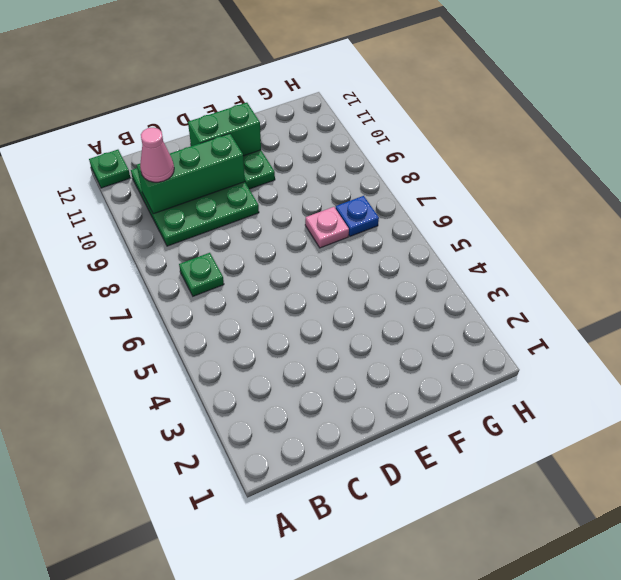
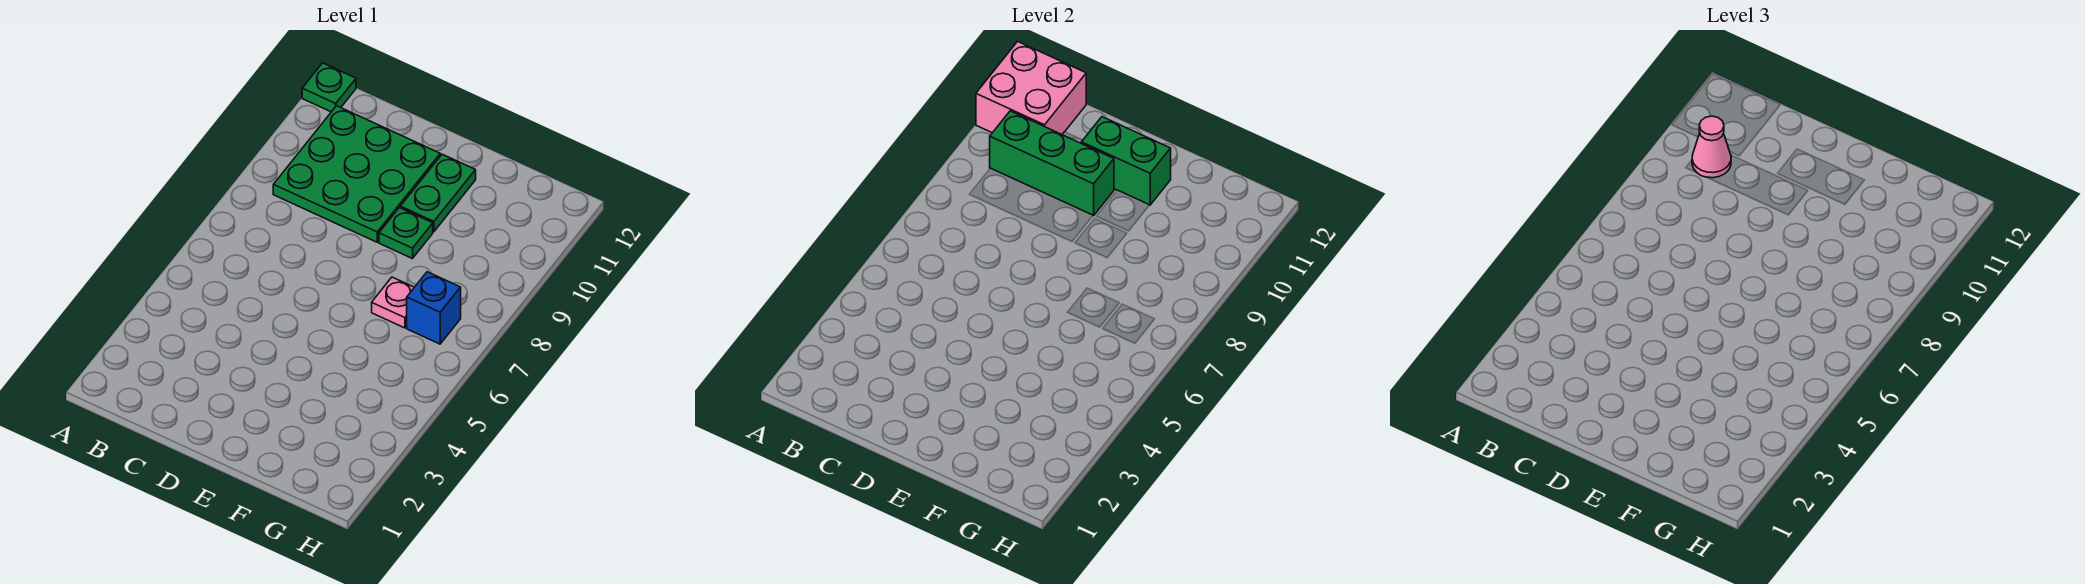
none -> pink brick A11:B12 level 2
green plate B7 level 1 -> green plate E9 level 1
blue plate G7 level 1 -> blue brick G7 level 1

